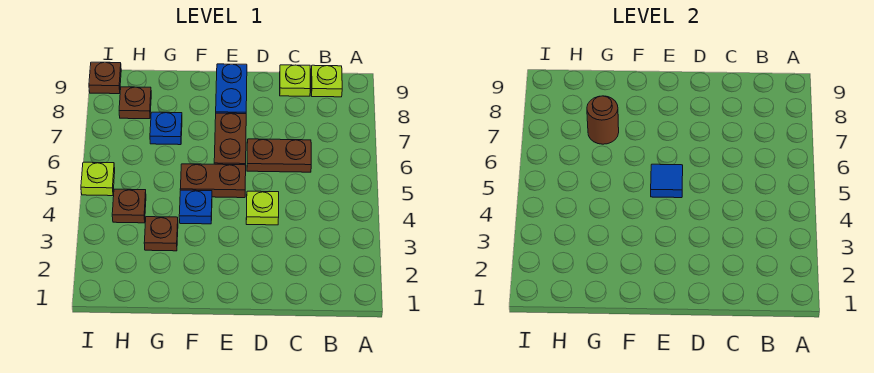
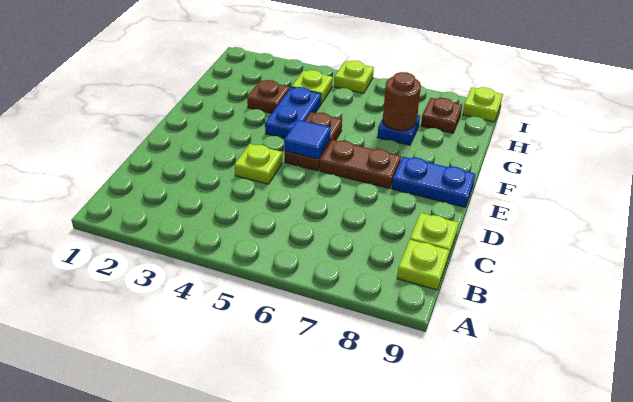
brown plate C6:D6 level 1 -> none
blue plate F4 level 1 -> blue plate F4:G4 level 1
brown plate H4 level 1 -> lime plate H4 level 1
brown plate I9 level 1 -> lime plate I9 level 1

